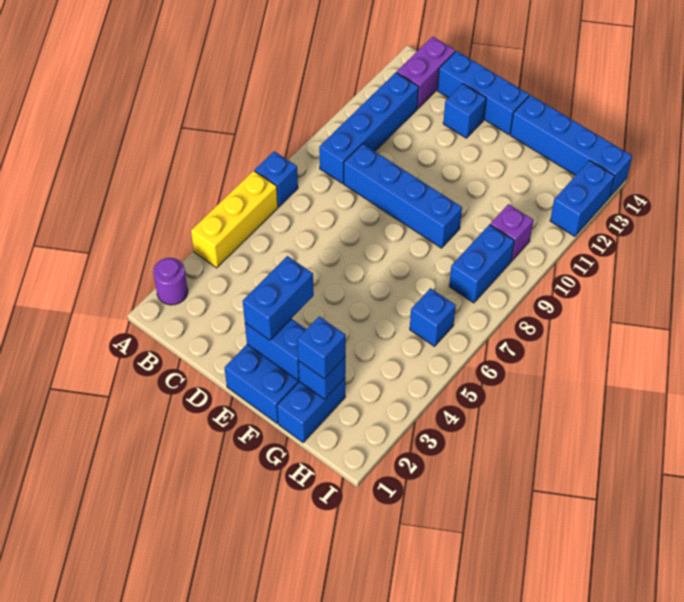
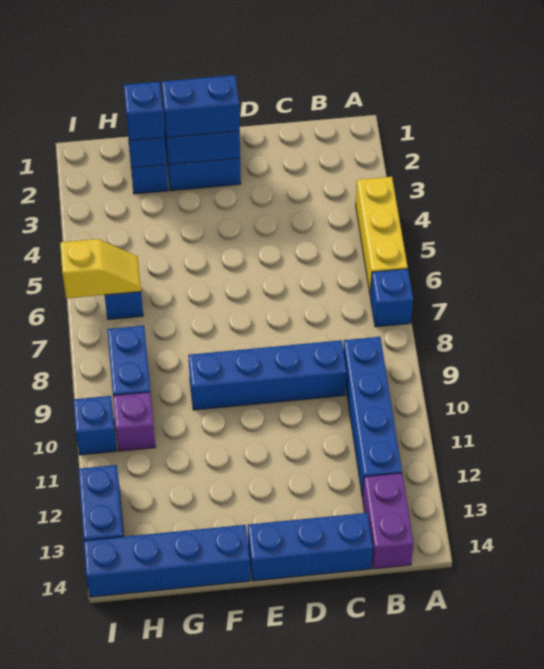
purple round brick A2 level 1 -> none
blue brick D13 level 1 -> blue brick I10 level 1
blue brick E2:E3 level 3 -> blue brick E2:F2 level 3
none -> yellow slope H6:I6 level 2 top I

